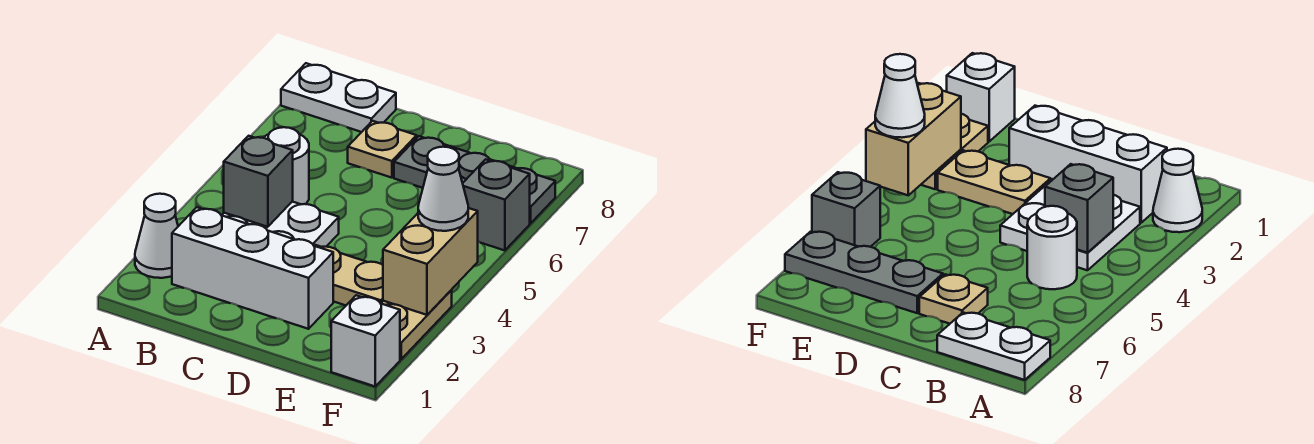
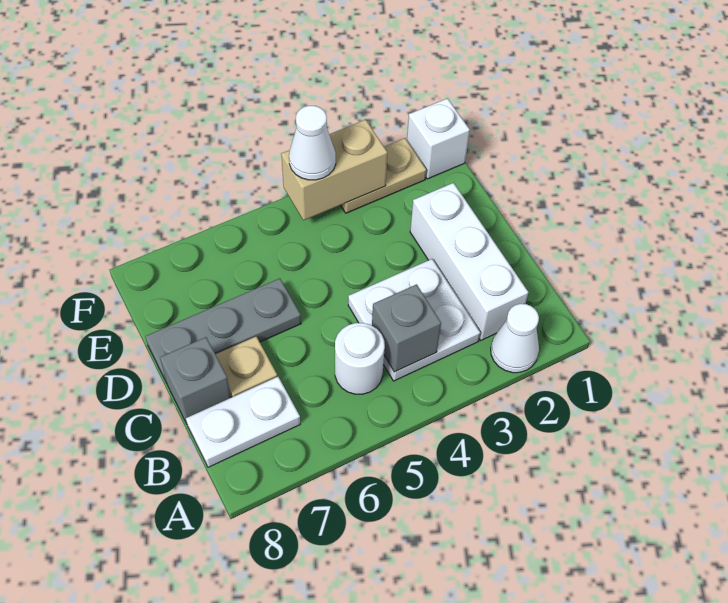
white plate A8:B8 level 1 -> white plate B7:B8 level 1
tan plate D3:E3 level 1 -> none
grey plate D7:F7 level 1 -> grey plate D6:D8 level 1
grey brick F6 level 1 -> grey brick C8 level 1

